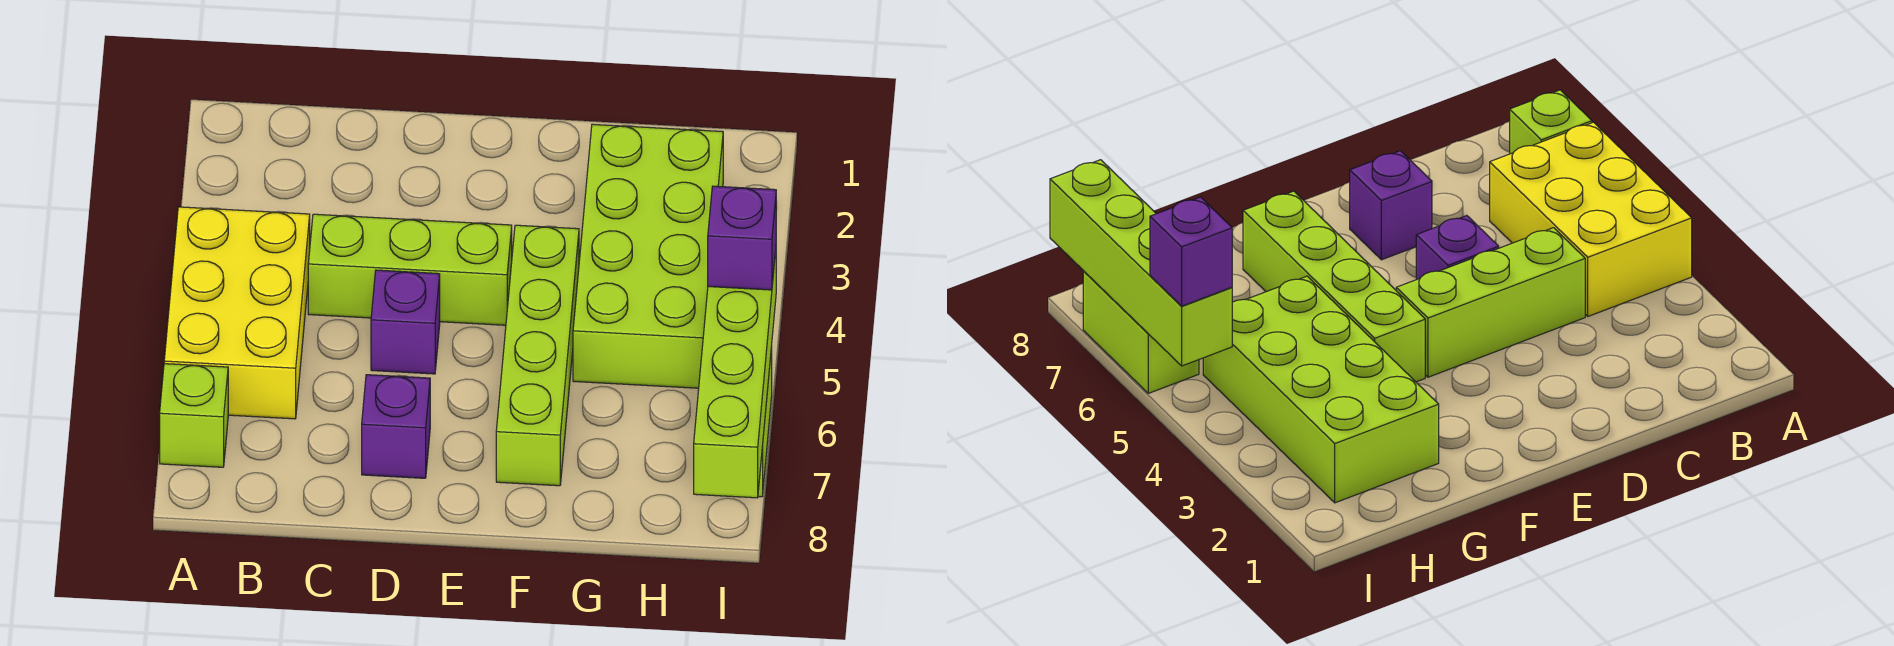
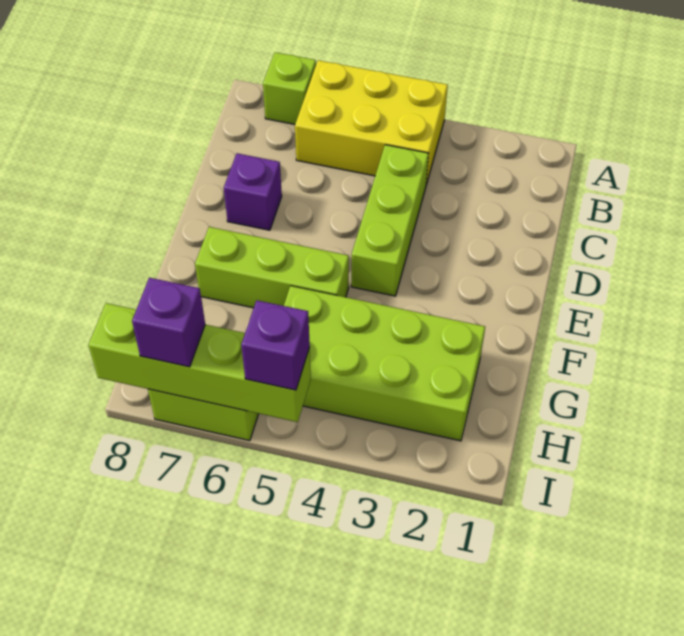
purple brick D5 level 1 -> purple brick I7 level 3
lime brick F4:F7 level 1 -> lime brick F5:F7 level 1

